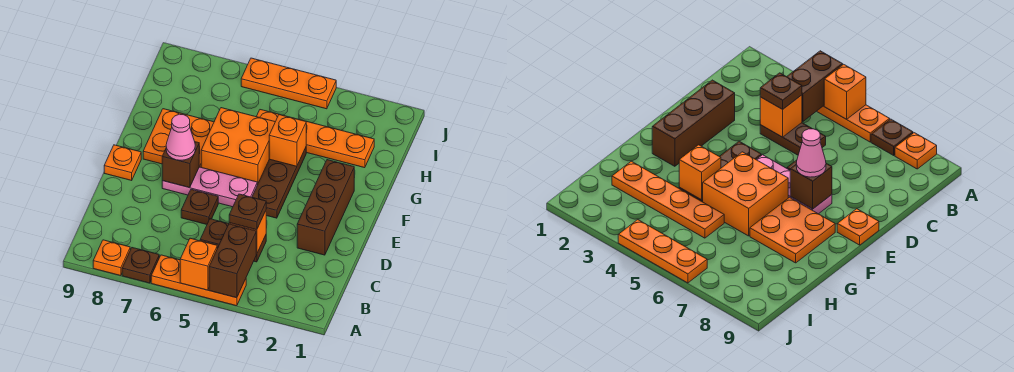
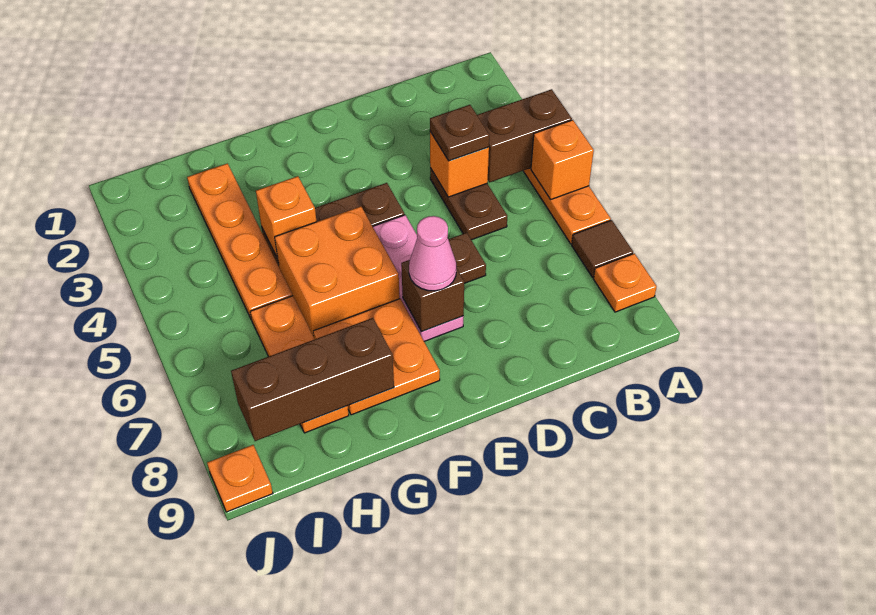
brown plate A7 level 1 -> brown tile A7 level 1
brown brick D2:F2 level 1 -> brown brick G8:I8 level 2
orange plate E9 level 1 -> orange plate J9 level 1
orange plate J4:J6 level 1 -> orange plate H6:H8 level 1

